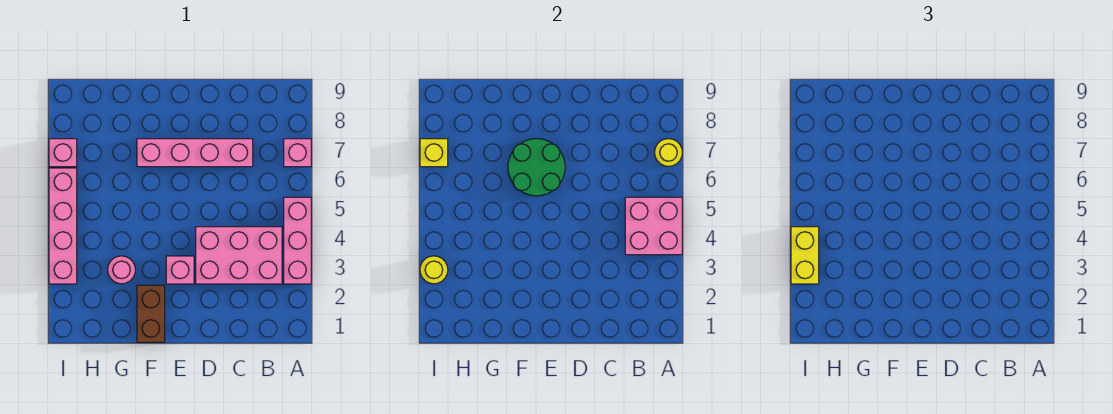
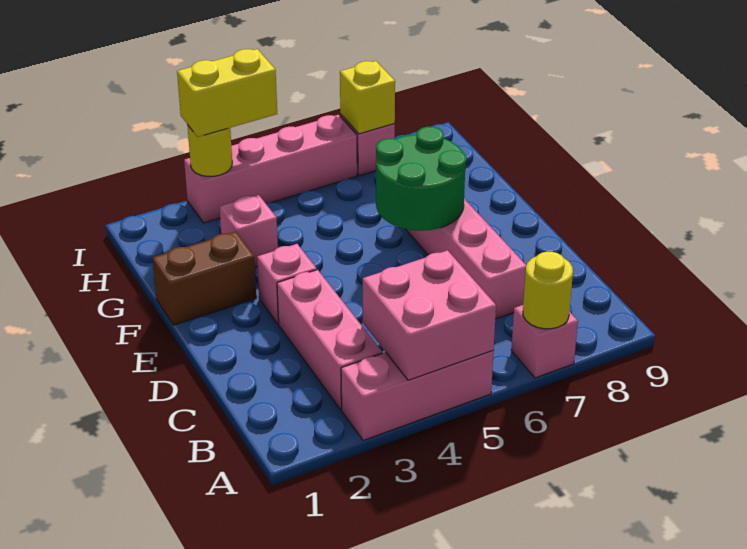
pink brick B3:D4 level 1 -> pink brick B3:D3 level 1
pink round brick G3 level 1 -> pink brick G3 level 1

